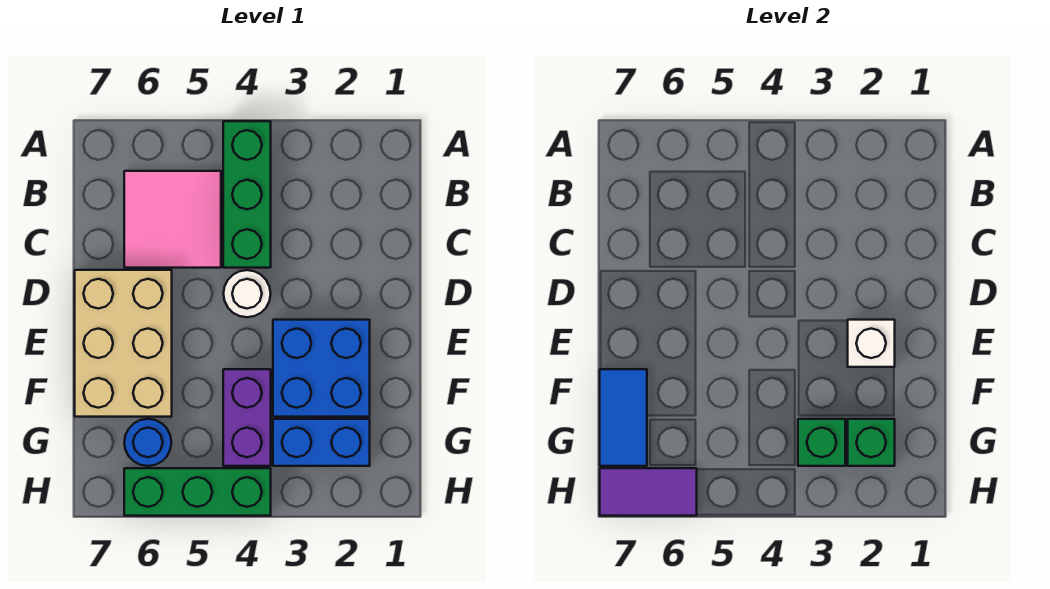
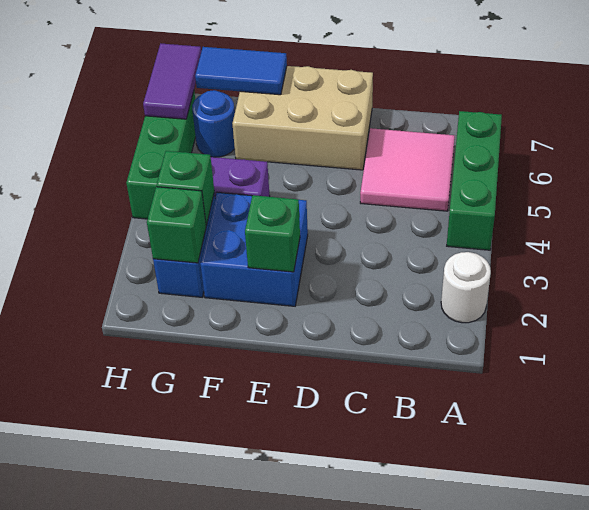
green brick A4:C4 level 1 -> green brick A4:A6 level 1
white round brick D4 level 1 -> white round brick A2 level 1
white brick E2 level 2 -> green brick E2 level 2

